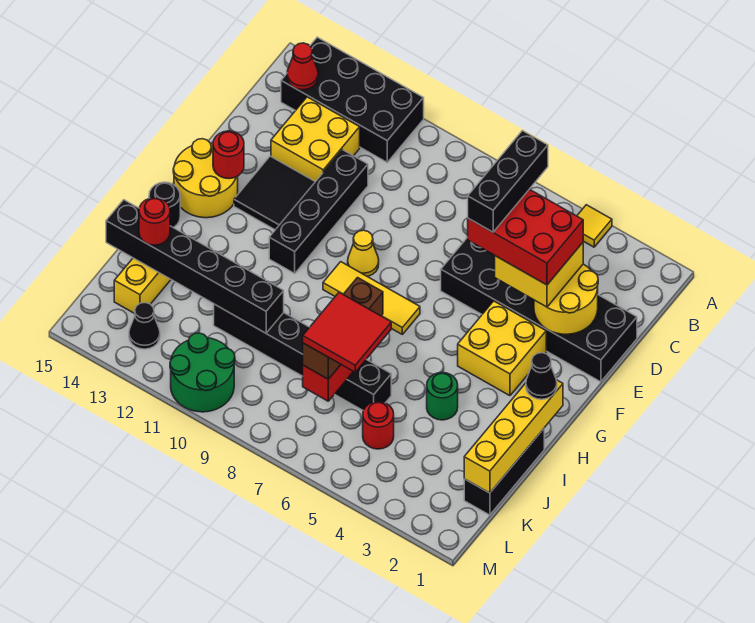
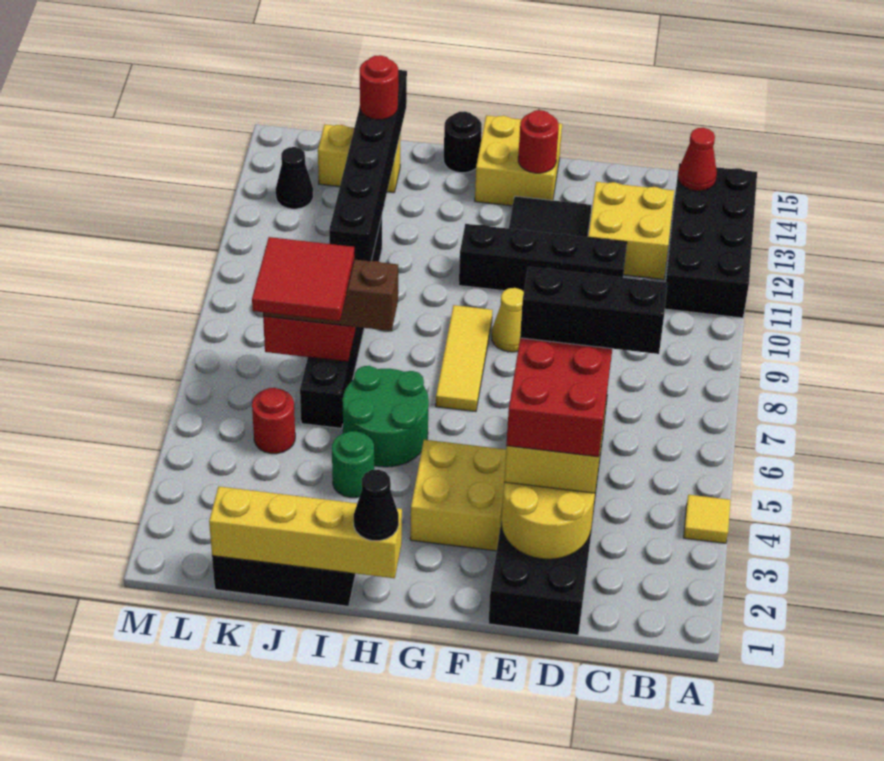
yellow round brick F14:G15 level 1 -> yellow brick F14:G15 level 1
green round brick L10:M11 level 1 -> green round brick H5:I6 level 1

